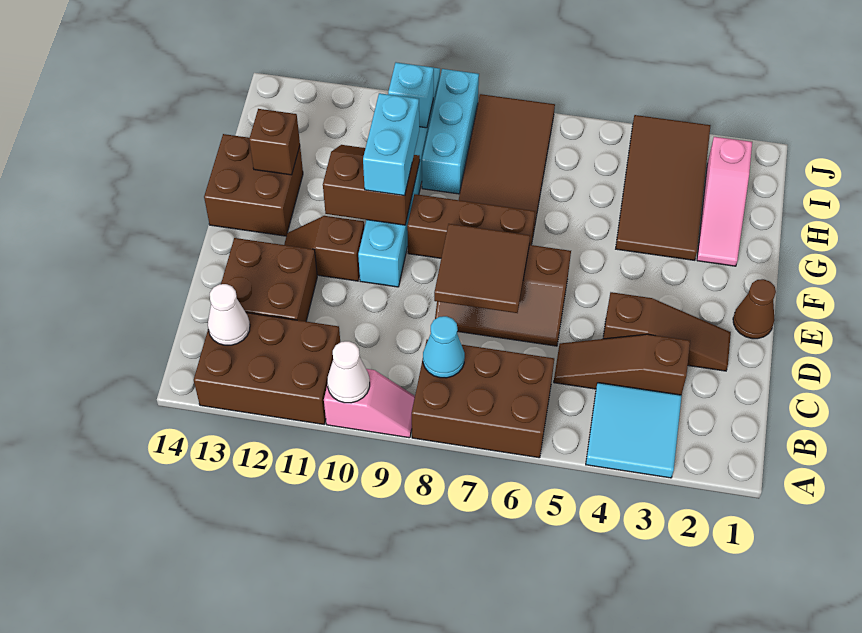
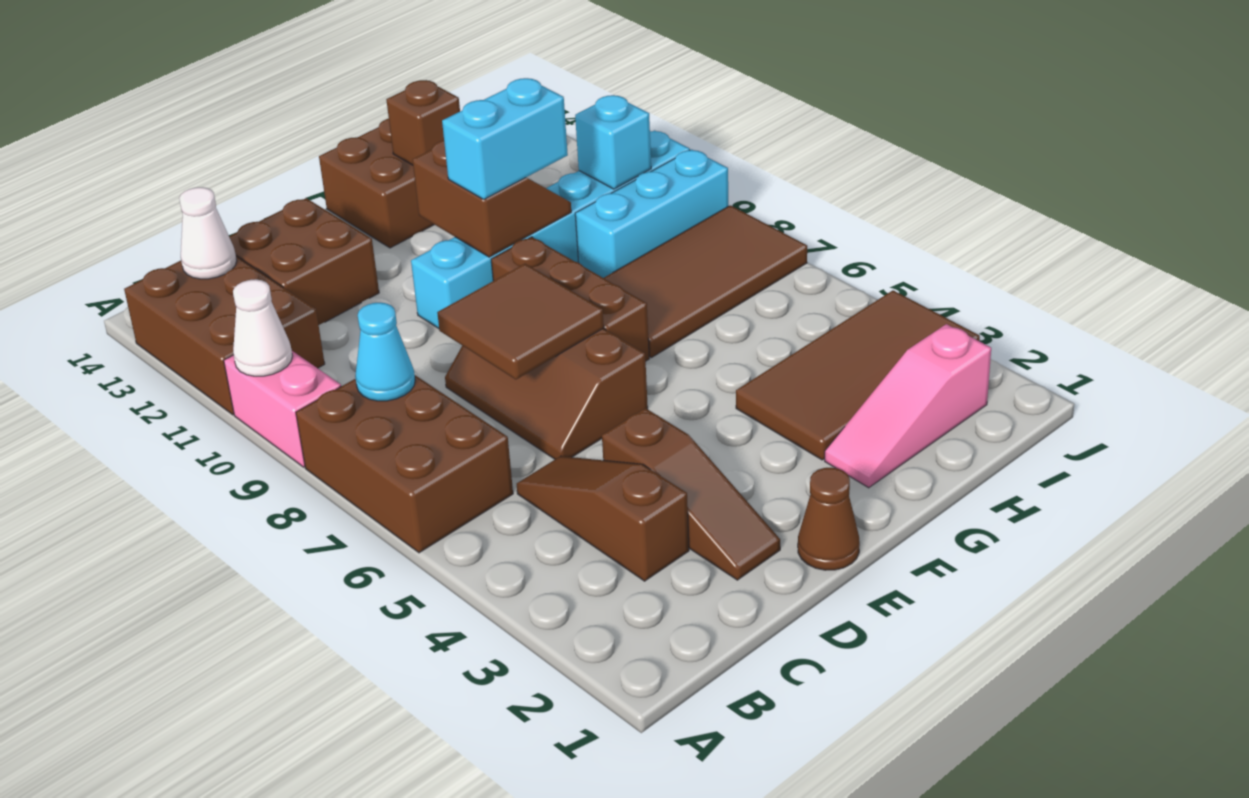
cyan tile A3:B4 level 1 -> none
pink slope A9:A10 level 1 top 10 -> pink brick A9:A10 level 1
brown slope E11:E12 level 1 top 11 -> none

